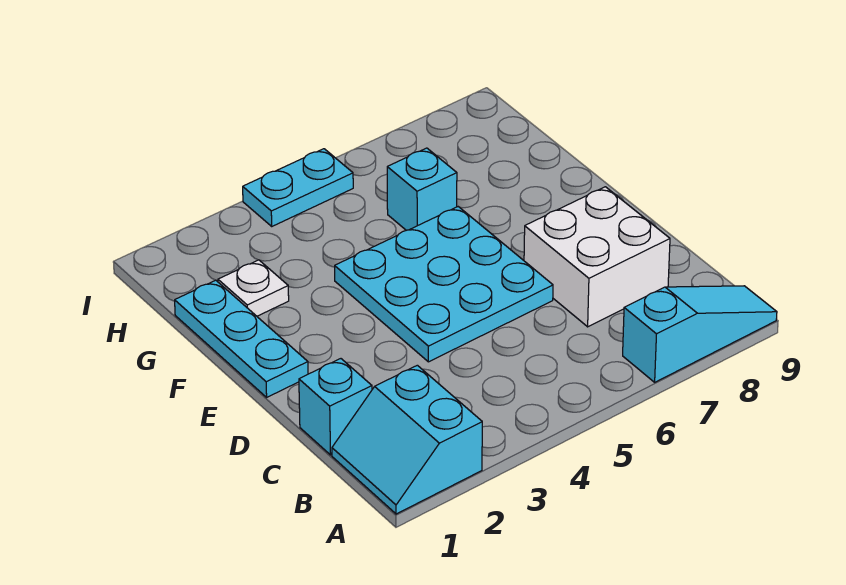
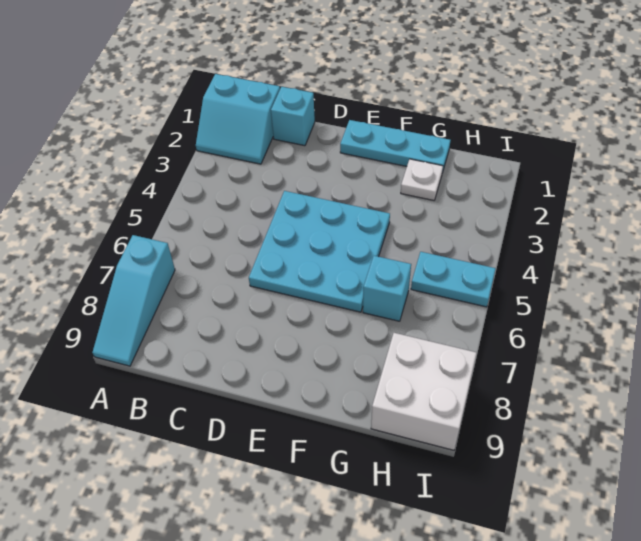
cyan slope A1:B2 level 1 top 2 -> cyan slope A1:B2 level 1 top 1
white brick C7:D8 level 1 -> white brick H8:I9 level 1
cyan plate I4:I5 level 1 -> cyan plate H5:I5 level 1

